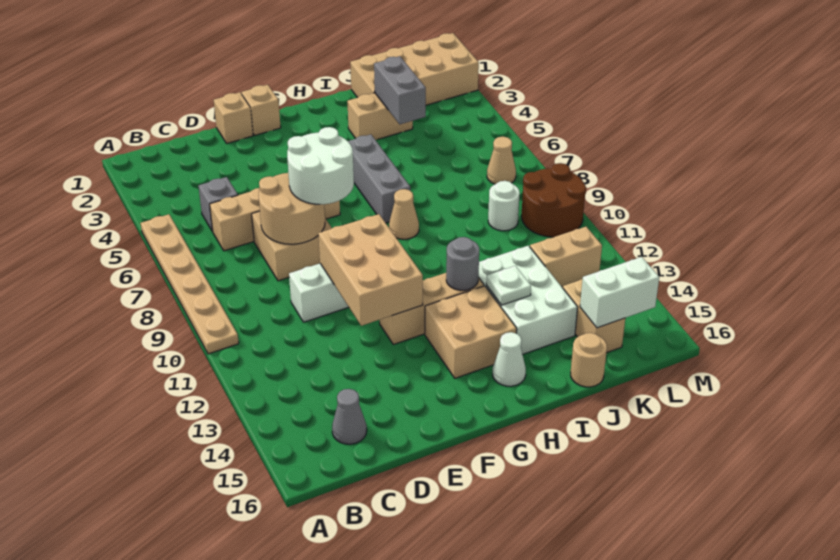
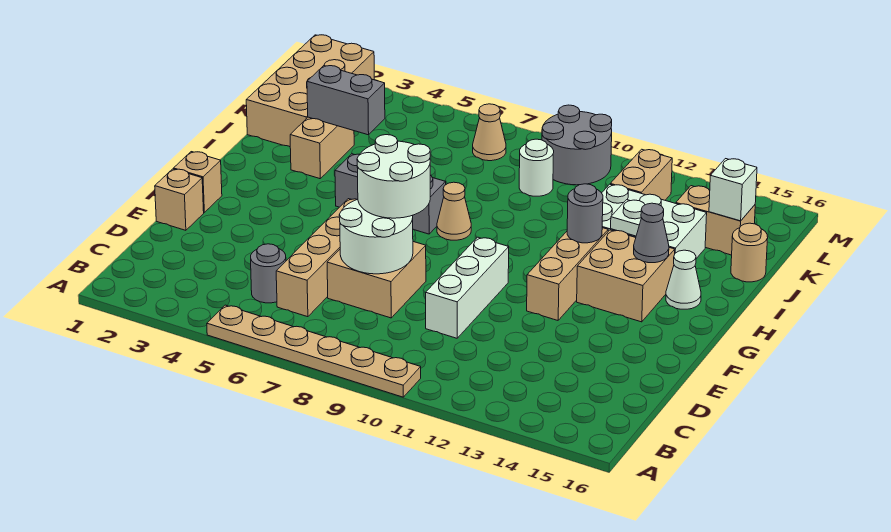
grey brick C5 level 1 -> grey round brick C5 level 1
grey cone C15 level 1 -> grey cone H14 level 2
tan round brick D7:E8 level 2 -> white round brick D7:E8 level 2
tan brick E10:F12 level 2 -> none
white brick K15:L15 level 2 -> white brick K15 level 2
brown round brick L9:M10 level 1 -> grey round brick L9:M10 level 1

